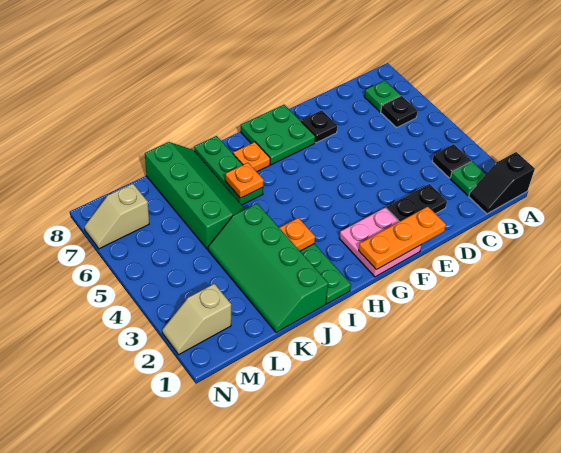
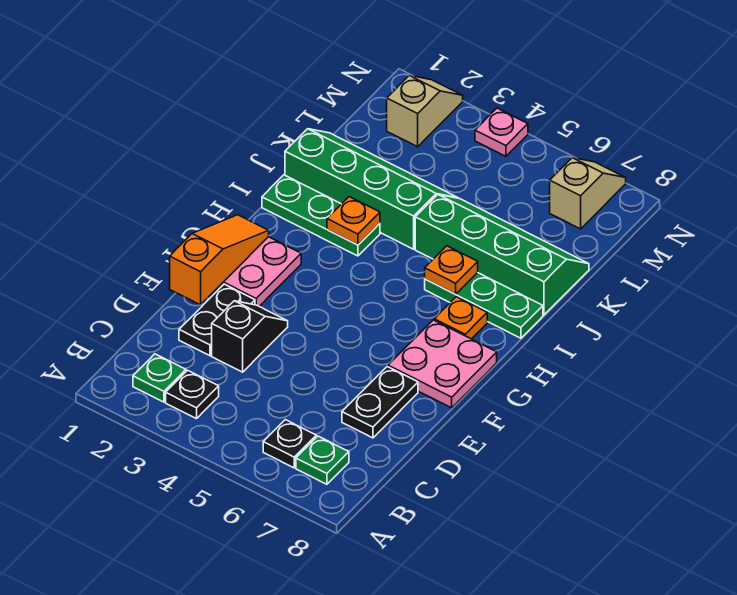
black slope A1:B1 level 1 top A -> black slope D3:E3 level 1 top D
orange plate E1:G1 level 2 -> orange slope E1:G1 level 2 top E
black plate E7 level 1 -> black plate D7:E7 level 1
green plate F7:G8 level 1 -> pink plate F7:G8 level 1
green slope J5:K8 level 1 top K -> green slope J5:K8 level 1 top J
none -> pink plate N4 level 1

